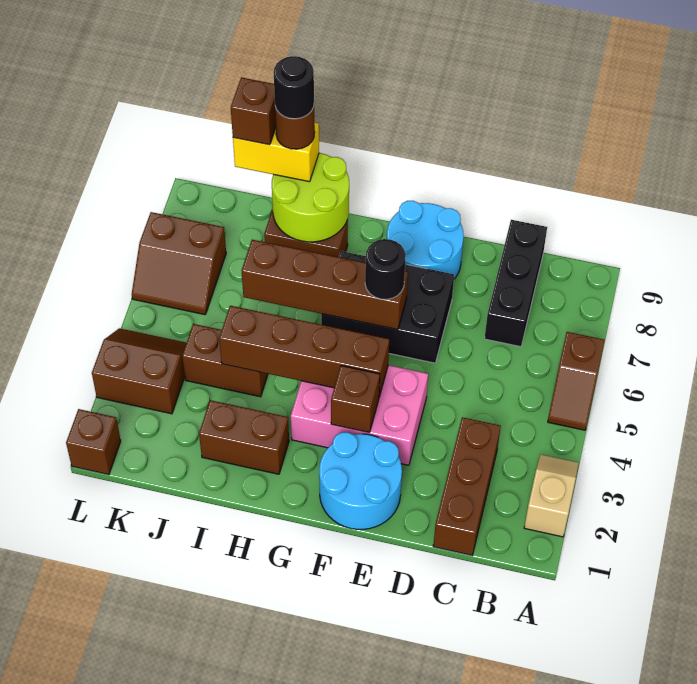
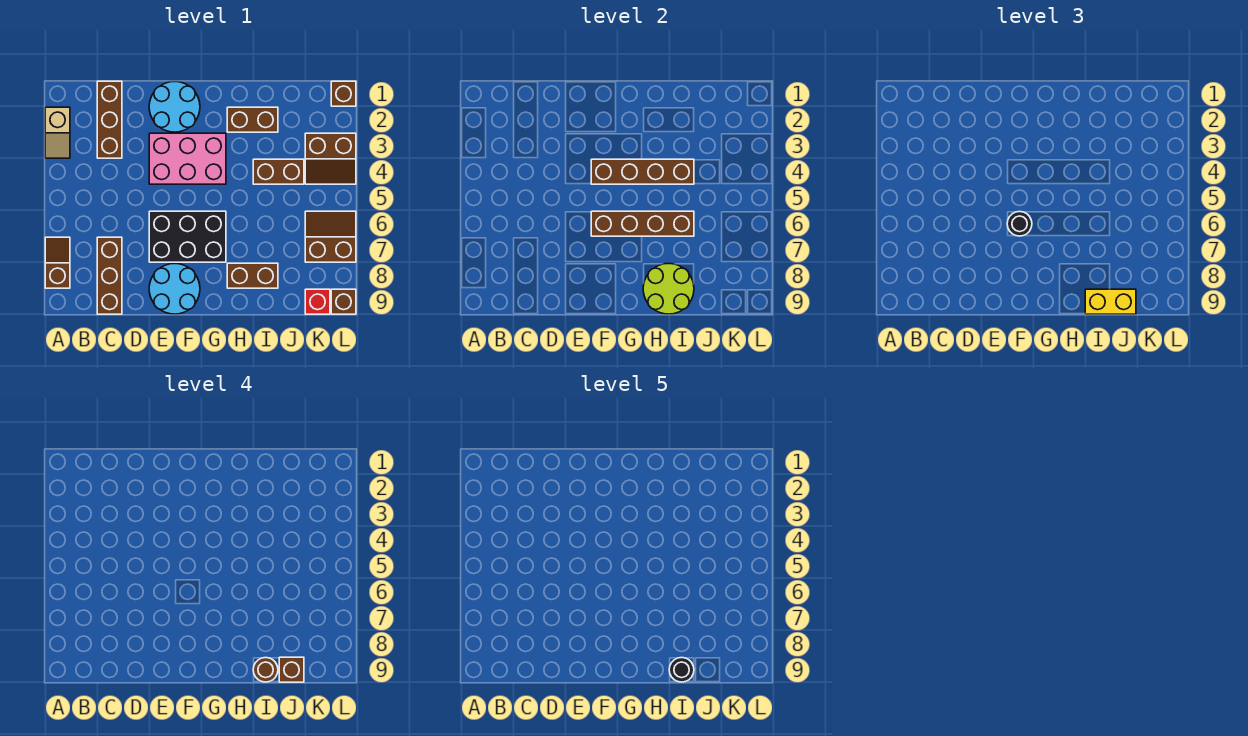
brown slope A5:A6 level 1 top 6 -> brown slope A7:A8 level 1 top 8
black brick C7:C9 level 1 -> brown brick C7:C9 level 1
brown brick F3 level 2 -> brown brick L9 level 1
none -> red brick K9 level 1

